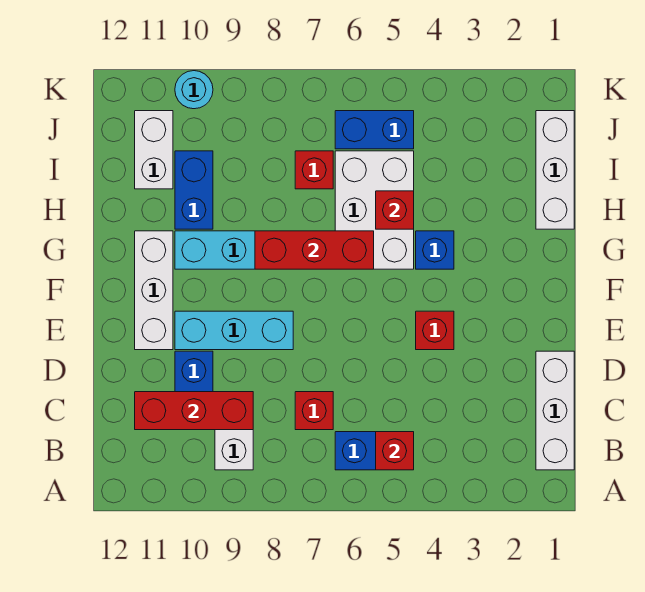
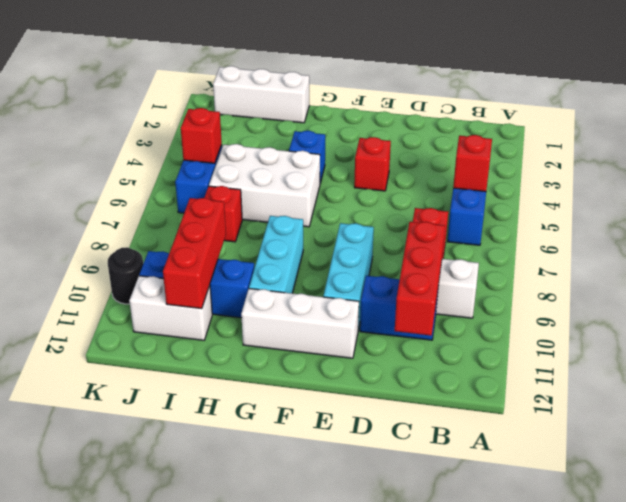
white brick B1:D1 level 1 -> none
red brick G6:G8 level 2 -> red brick I9:I11 level 2
red brick H5 level 2 -> red brick J5 level 2
blue brick H10:I10 level 1 -> blue brick H10:J10 level 1
cyan round brick K10 level 1 -> black round brick K10 level 1

